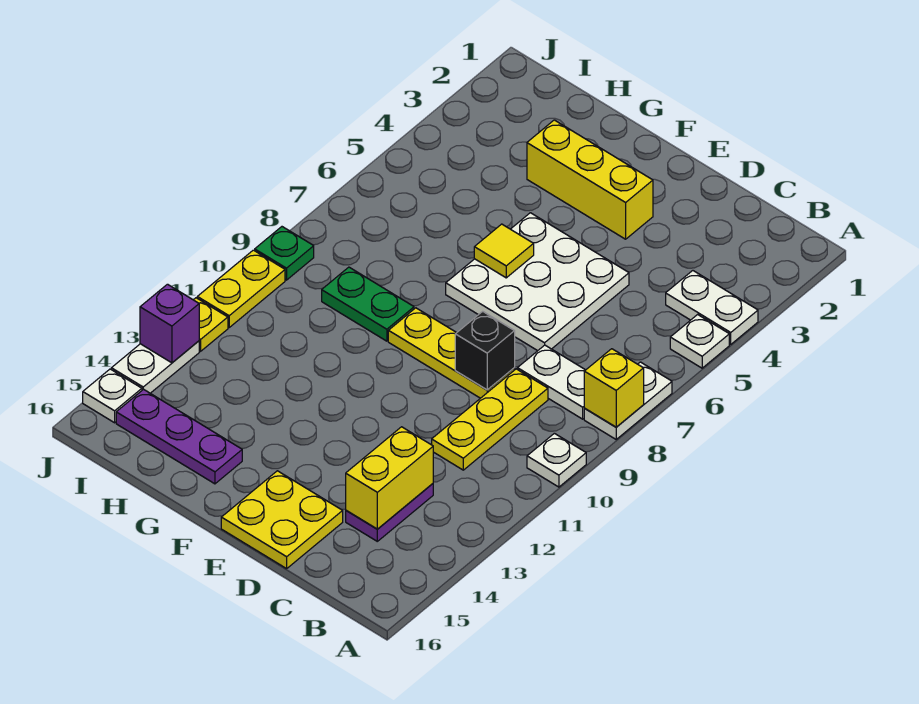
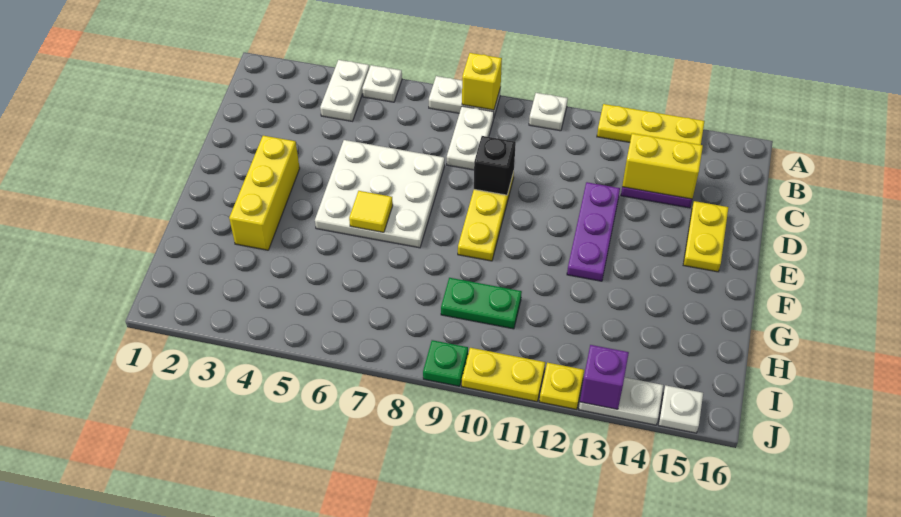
yellow plate C9:C11 level 1 -> yellow plate A12:A14 level 1
yellow plate D15:E16 level 1 -> yellow plate D15:E15 level 1
green plate G9:H9 level 1 -> green plate H9:H10 level 1
purple plate G15:I15 level 1 -> purple plate D12:F12 level 1

